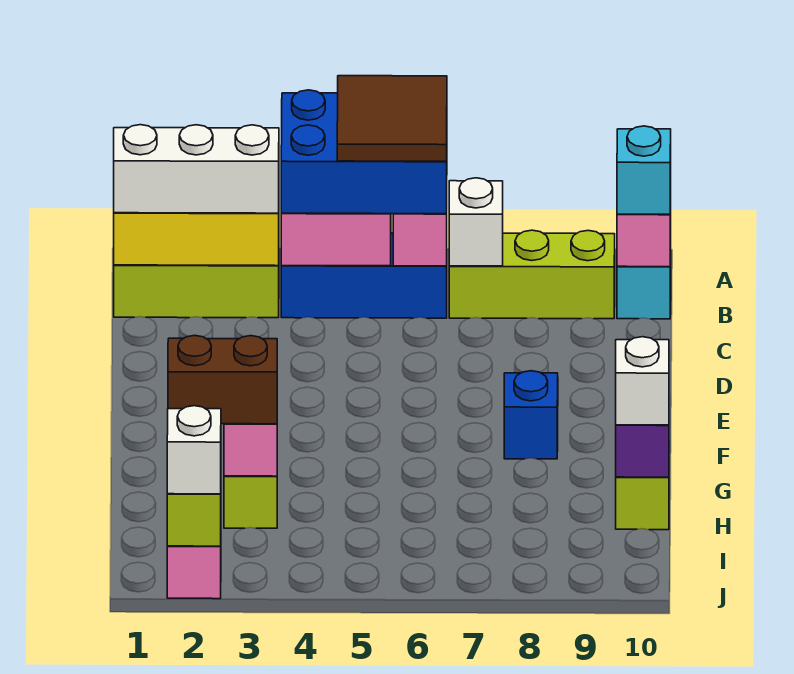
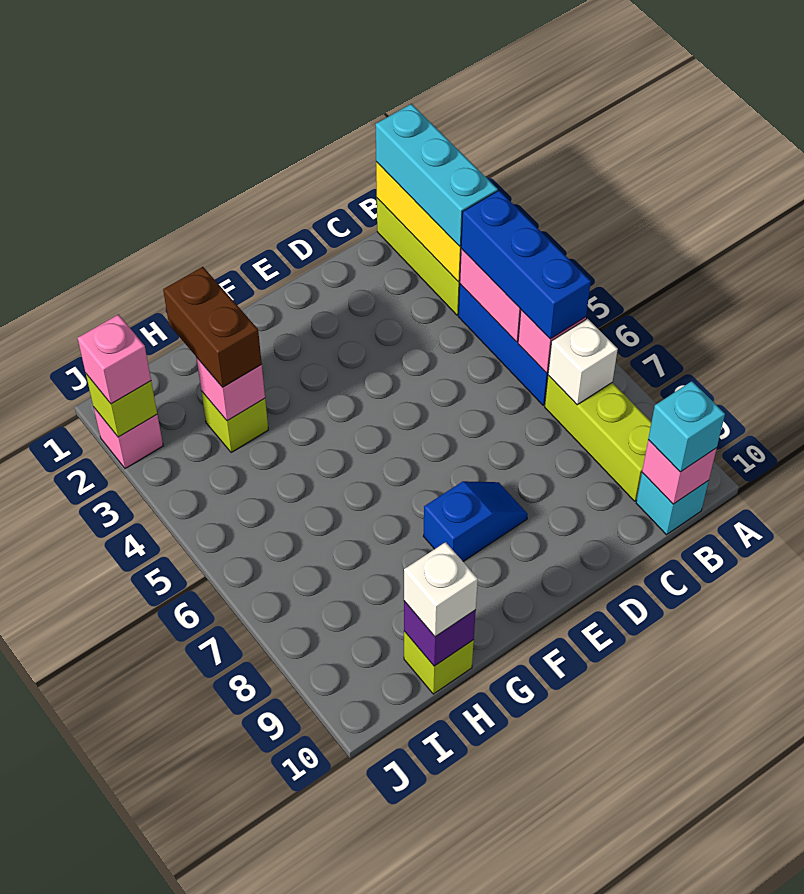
blue brick A4:B6 level 3 -> blue brick B4:B6 level 3
brown tile A5:B6 level 4 -> none
white brick B1:B3 level 3 -> cyan brick B1:B3 level 3
white brick J2 level 3 -> pink brick J2 level 3

